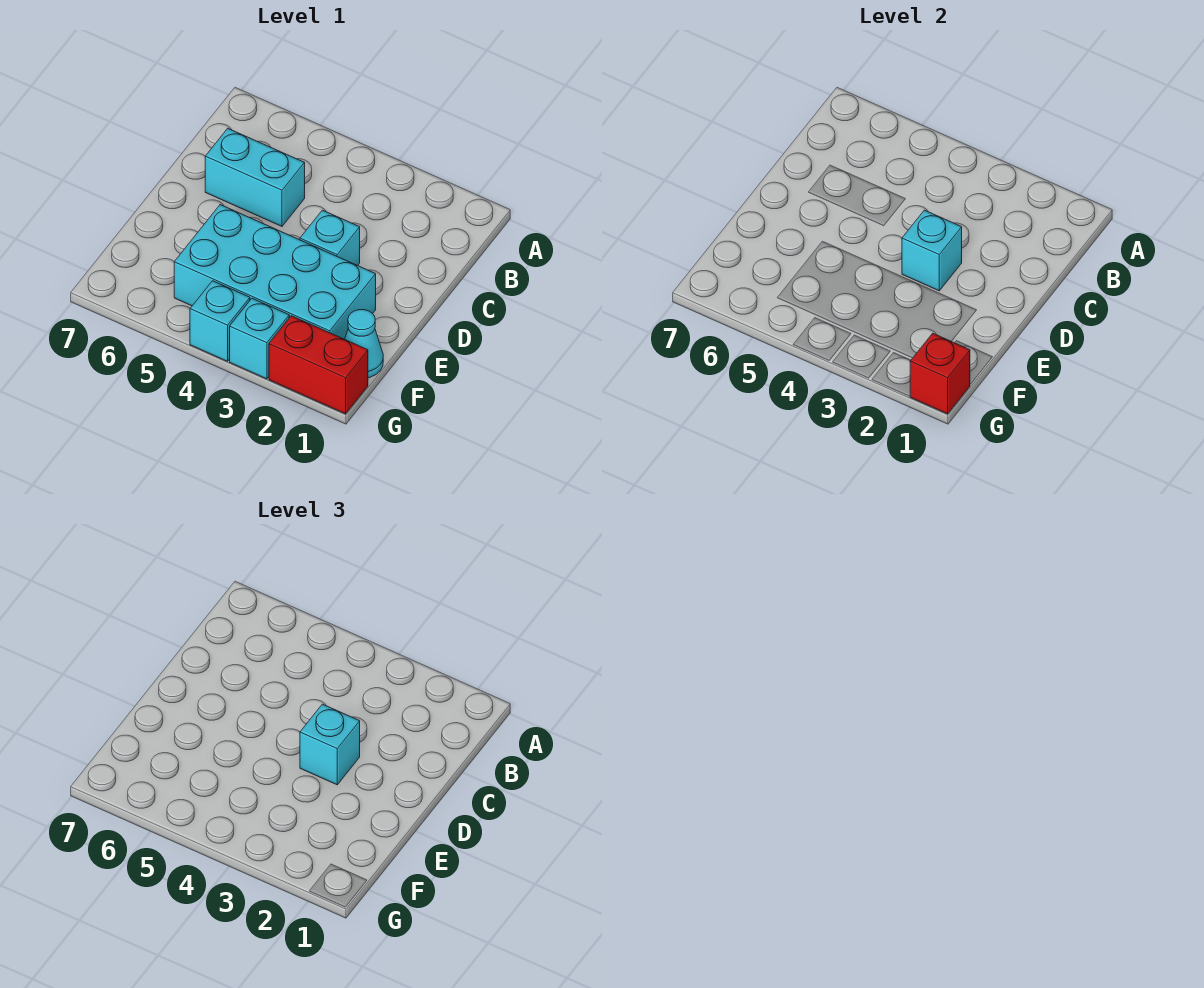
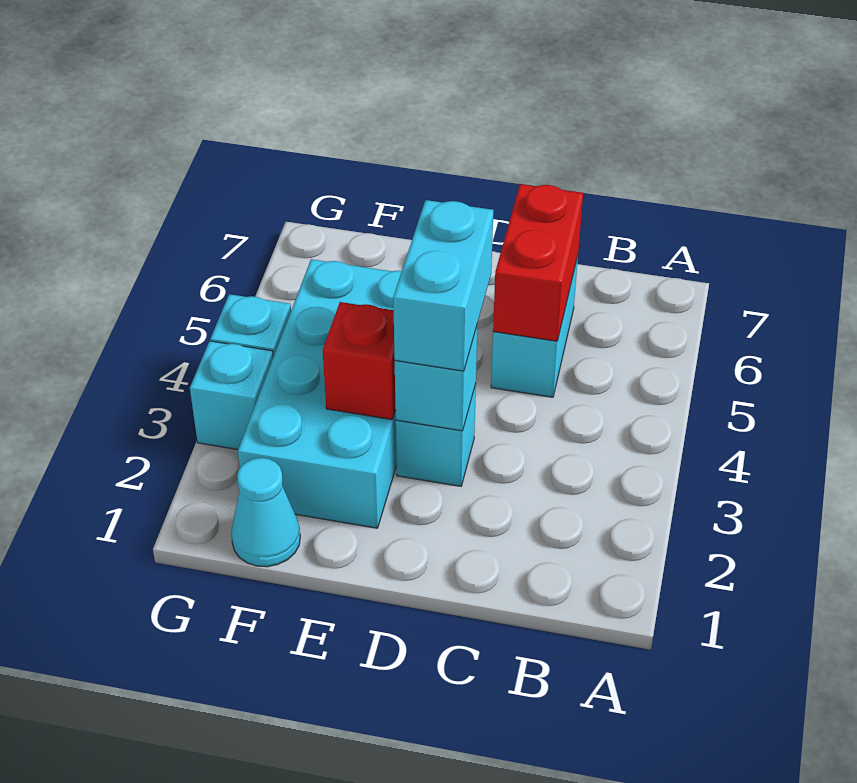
cyan brick D3 level 3 -> cyan brick D3:D4 level 3
red brick G1:G2 level 1 -> red brick C5:C6 level 2
red brick G1 level 2 -> red brick E3 level 2

